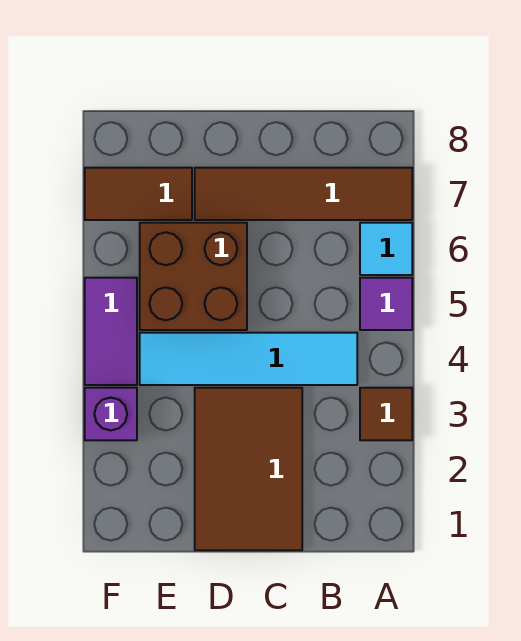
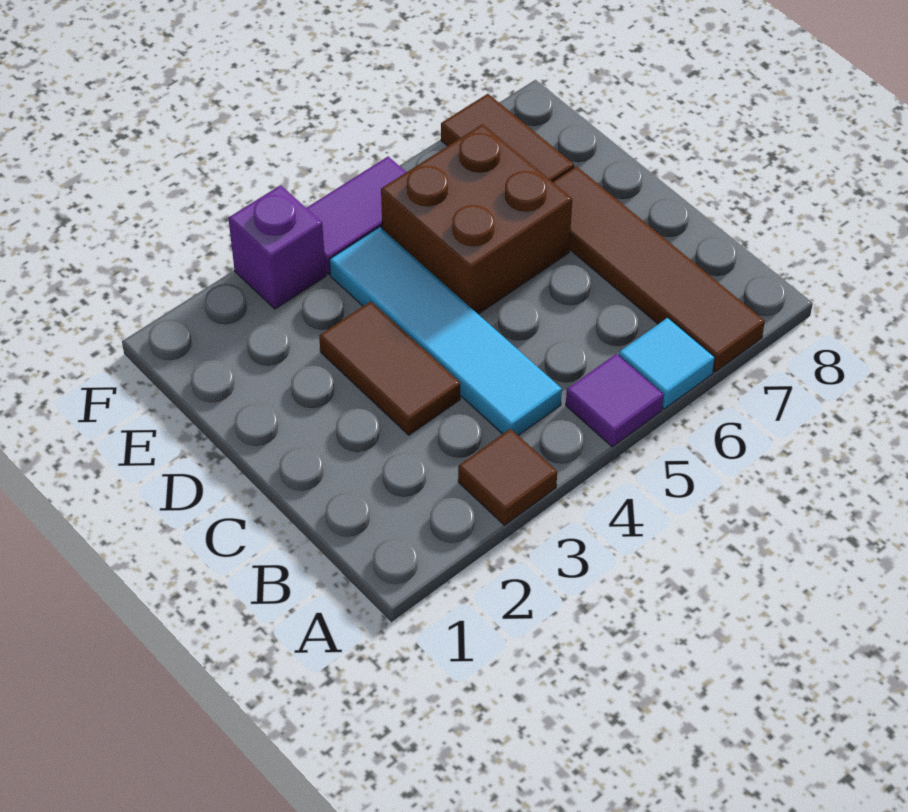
brown tile C1:D3 level 1 -> brown tile C3:D3 level 1

